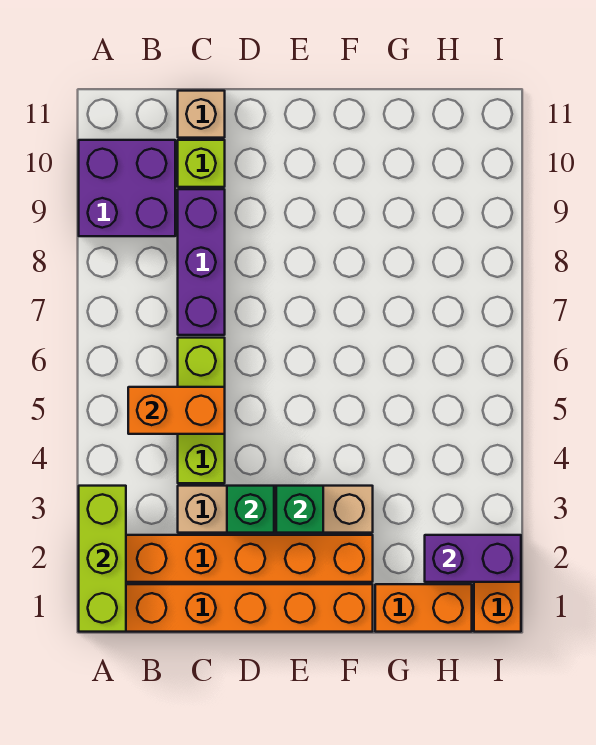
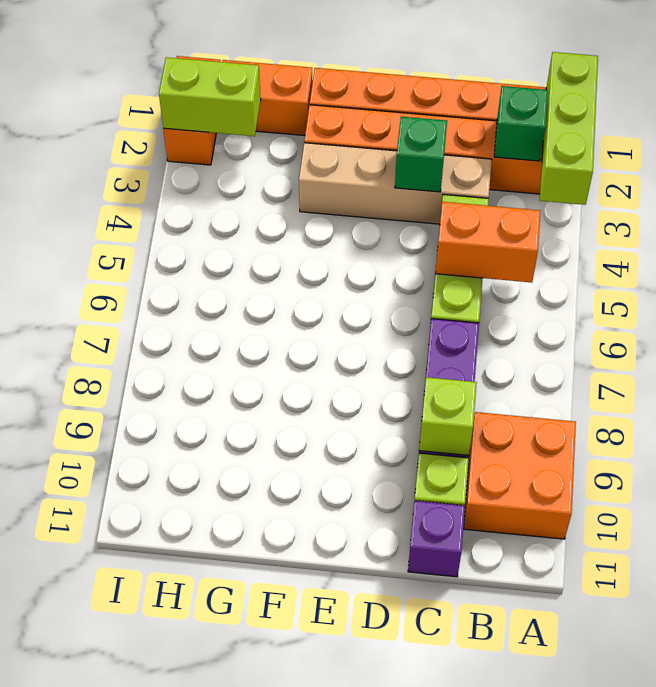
purple brick A9:B10 level 1 -> orange brick A9:B10 level 1
none -> lime brick C9 level 2
tan brick C11 level 1 -> purple brick C11 level 1
green brick E3 level 2 -> green brick B2 level 2
purple brick H2:I2 level 2 -> lime brick H2:I2 level 2

